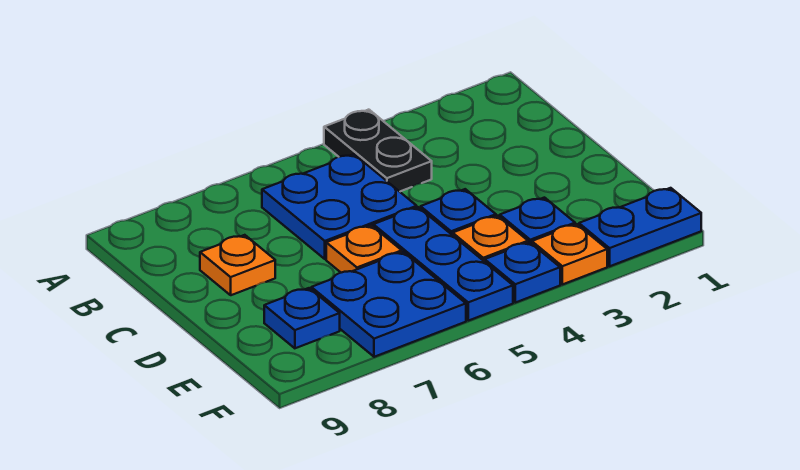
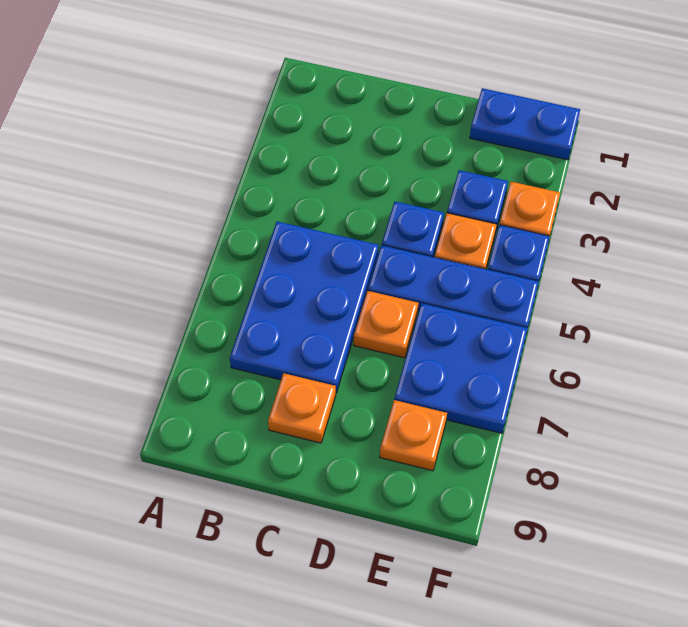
black plate A4:B4 level 1 -> none
blue plate B5:C6 level 1 -> blue plate B5:C7 level 1
blue plate E8 level 1 -> orange plate E8 level 1
blue plate F1:F2 level 1 -> blue plate E1:F1 level 1

